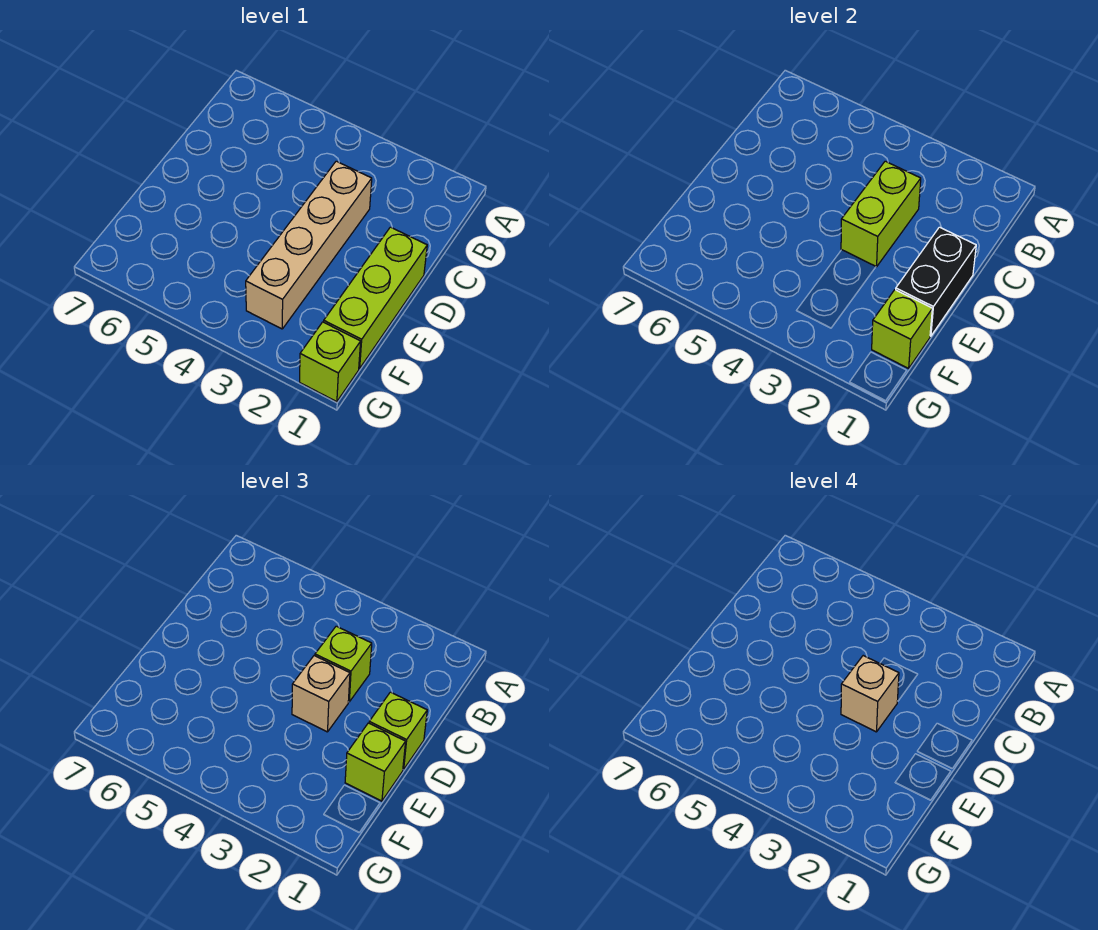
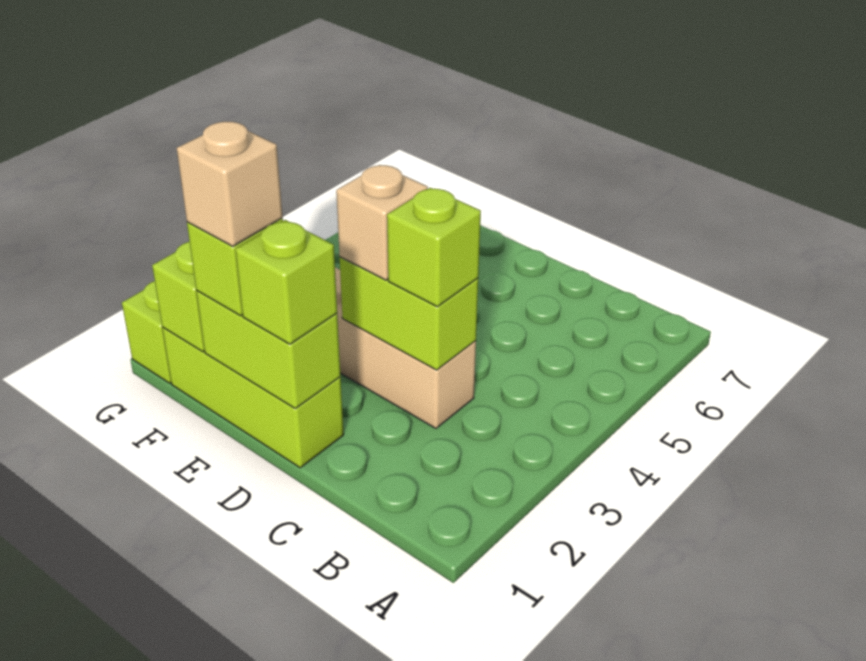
black brick D1:E1 level 2 -> lime brick D1:E1 level 2
tan brick D3 level 4 -> tan brick E1 level 4

